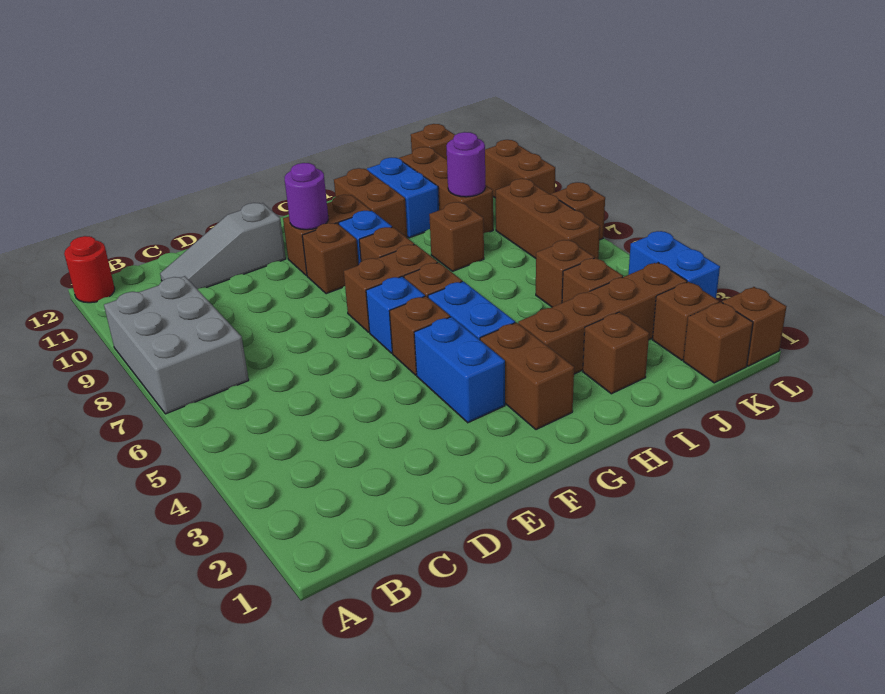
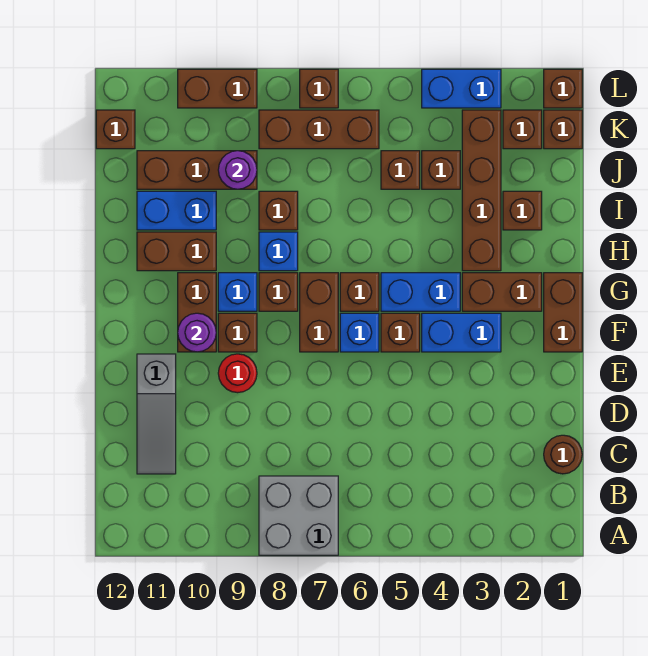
grey brick A7:B9 level 1 -> grey brick A7:B8 level 1
red round brick A12 level 1 -> red round brick E9 level 1
none -> brown round brick C1 level 1
none -> brown brick F1:G1 level 1
none -> blue brick H8 level 1

